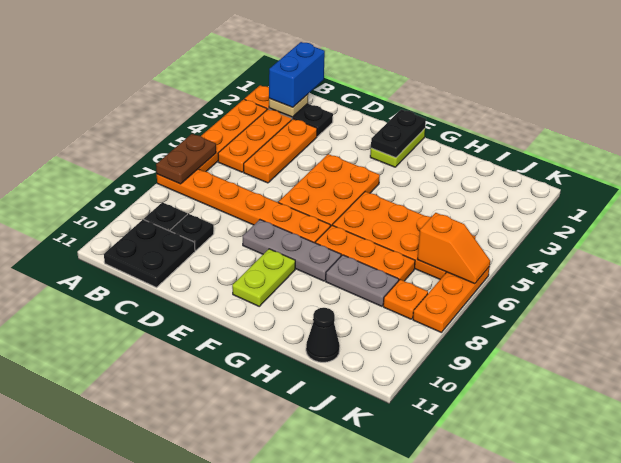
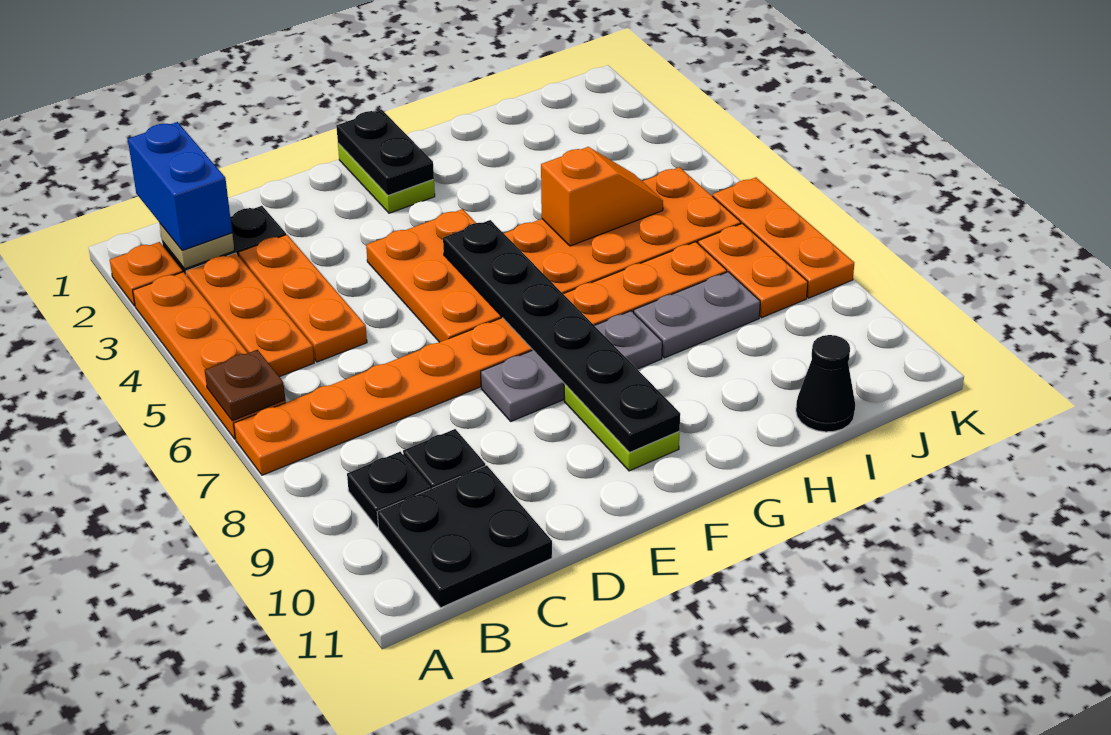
brown plate A6:A7 level 2 -> brown plate A6 level 2
none -> black plate F5:F10 level 2
orange slope J6:K6 level 2 top J -> orange slope H5:I5 level 2 top H
orange plate J8 level 1 -> orange plate J7:J8 level 1

